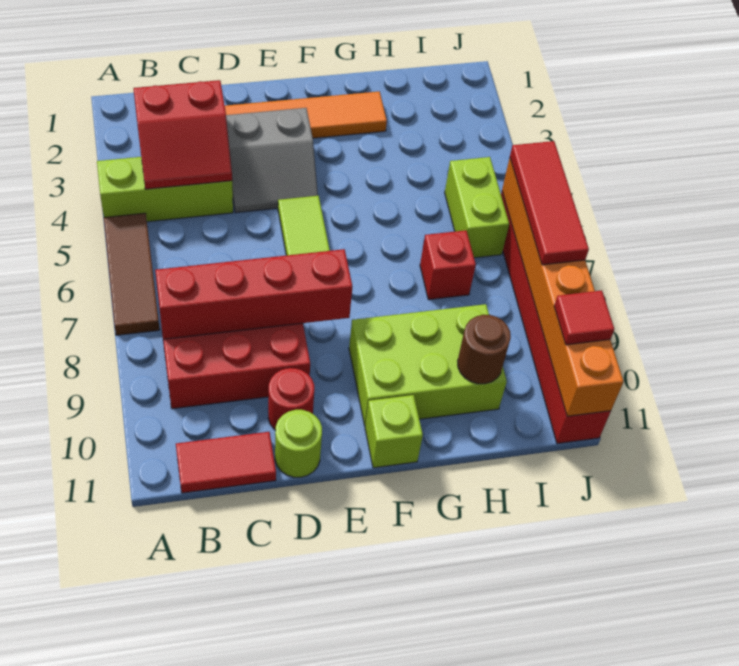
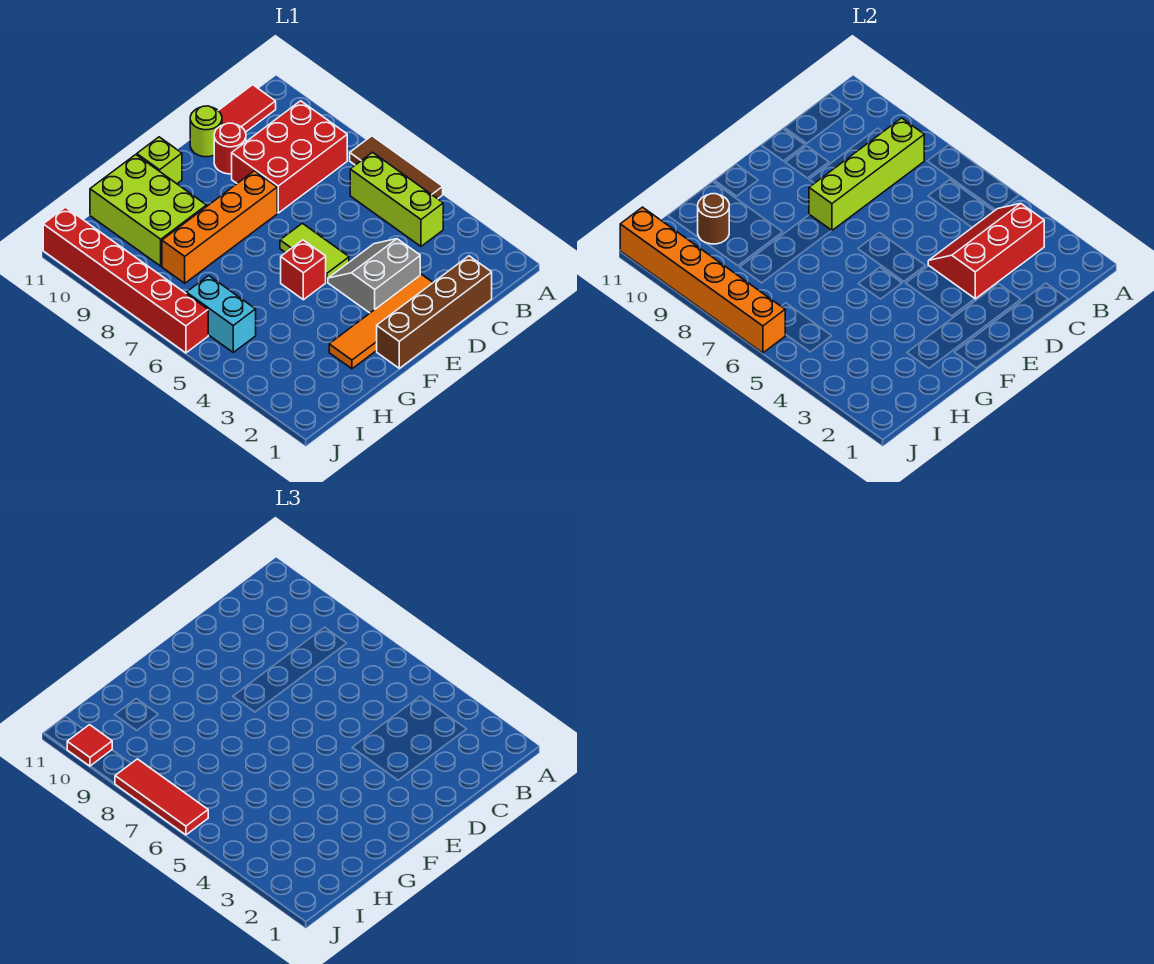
lime brick A4:C4 level 1 -> lime brick B4:B6 level 1
red slope B3:C4 level 2 top 3 -> red slope B3:D4 level 2 top 3
red brick B8:E8 level 2 -> lime brick B8:E8 level 2
none -> brown brick C1:F1 level 1
none -> orange brick E8:H8 level 1
lime brick F9:H10 level 1 -> lime brick G9:H11 level 1
red brick H7 level 1 -> red brick F5 level 1
lime brick I5:I6 level 1 -> cyan brick I5:I6 level 1

